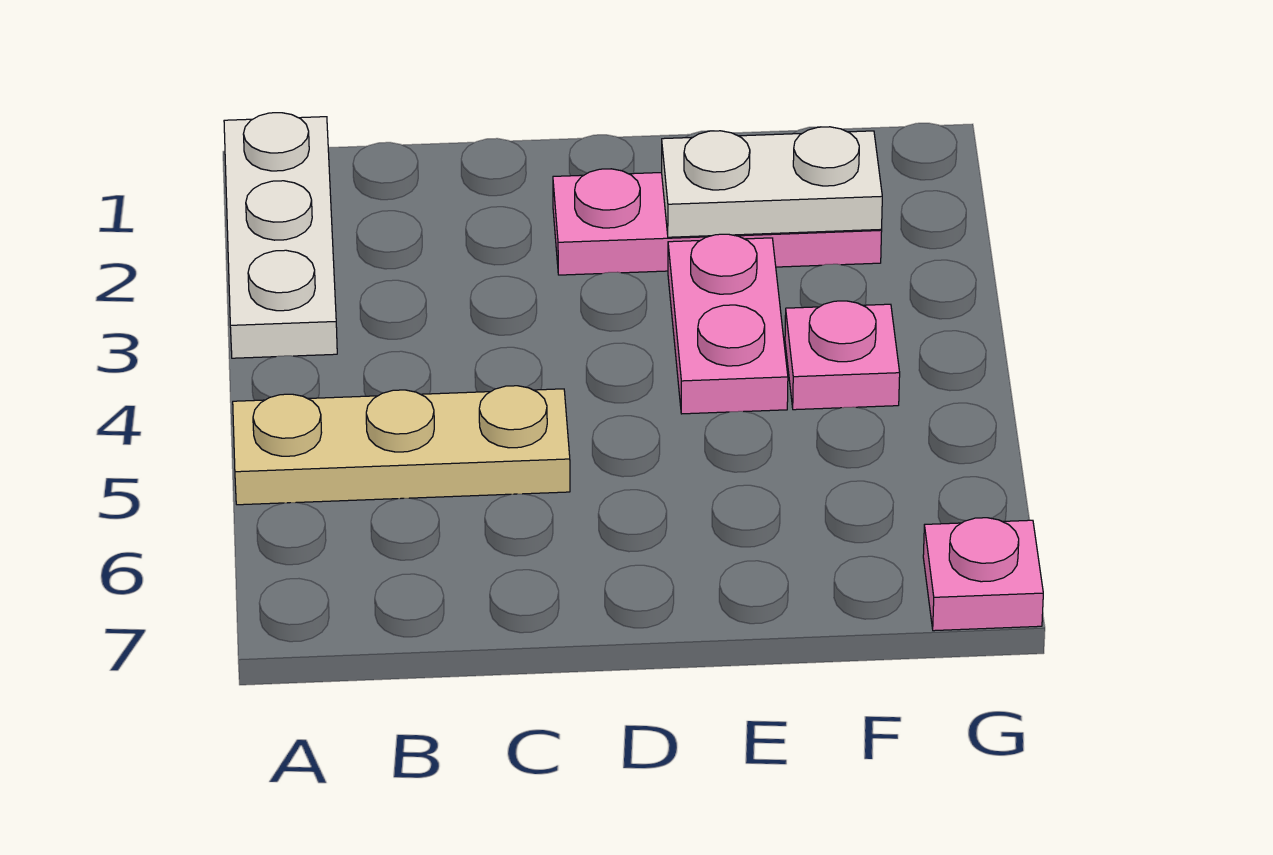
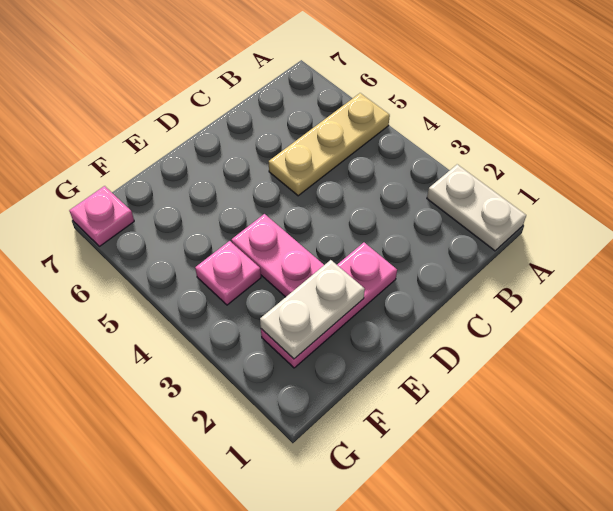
white plate A1:A3 level 1 -> white plate A1:A2 level 1

